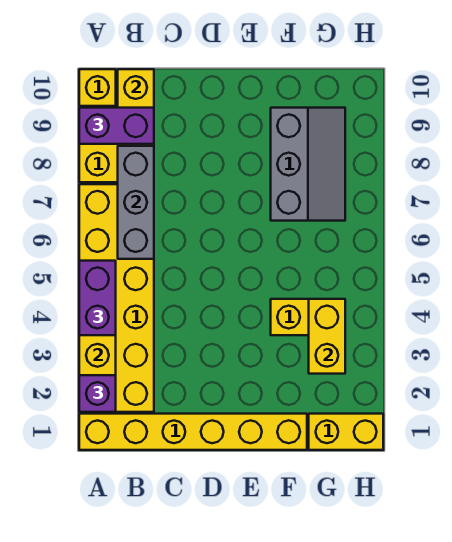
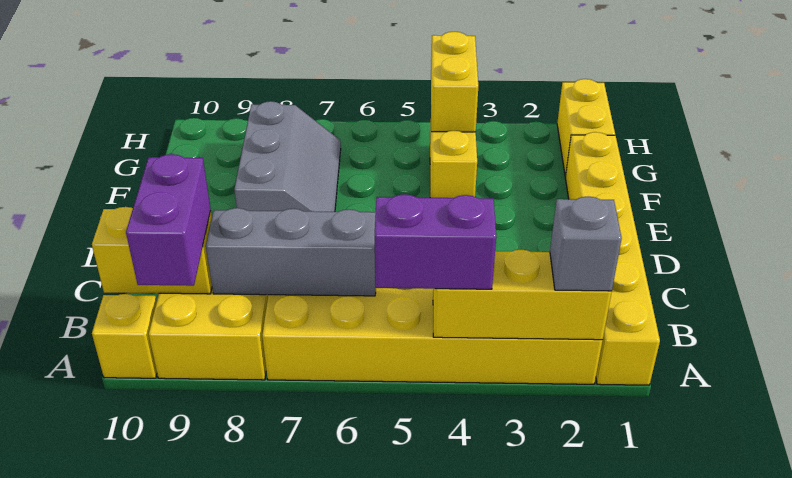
purple brick A2 level 3 -> grey brick A2 level 3
grey slope F7:G9 level 1 top F -> grey slope E7:G8 level 1 top 8
yellow brick G3:G4 level 2 -> yellow brick G4:H4 level 2

